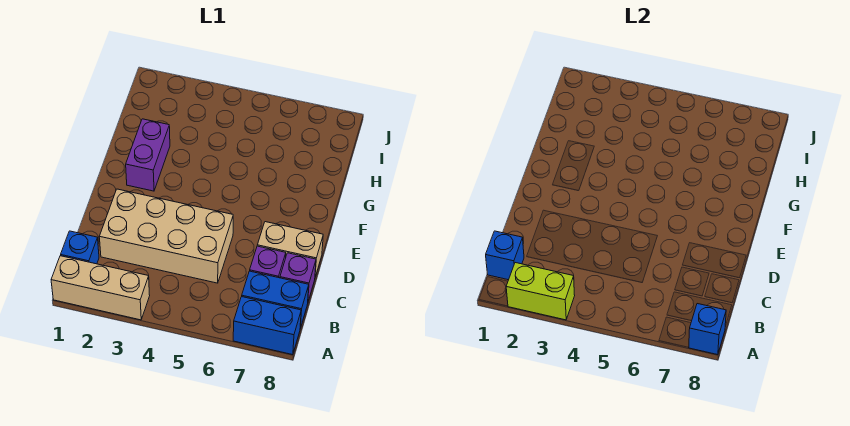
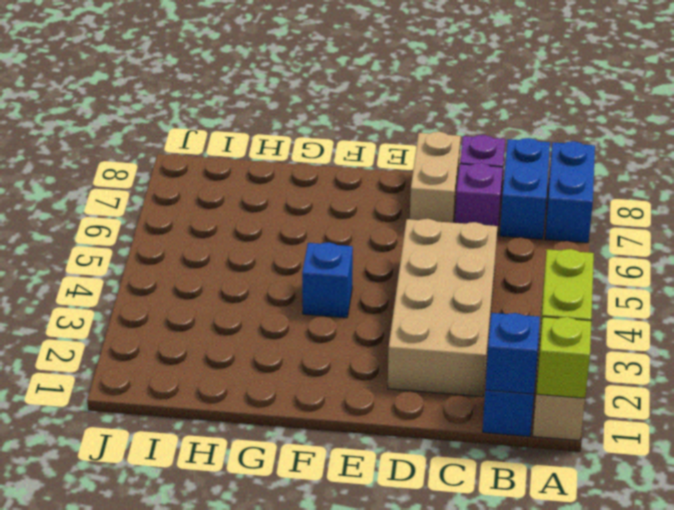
none -> lime brick A1 level 2
blue brick A8 level 2 -> blue brick F4 level 1
purple brick F2:G2 level 1 -> none

